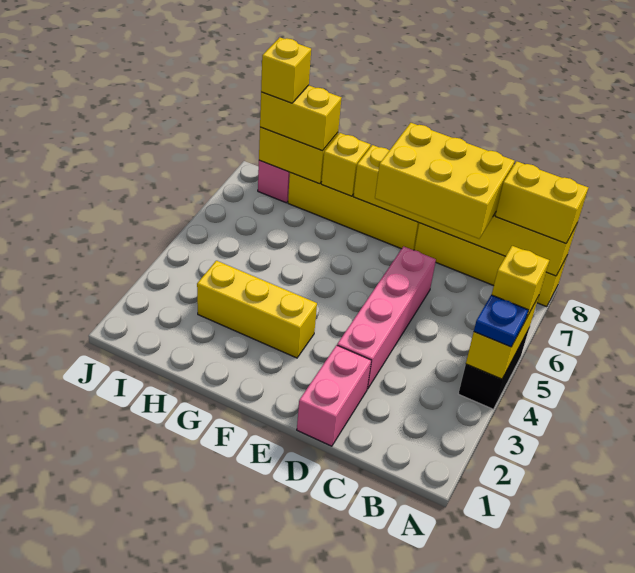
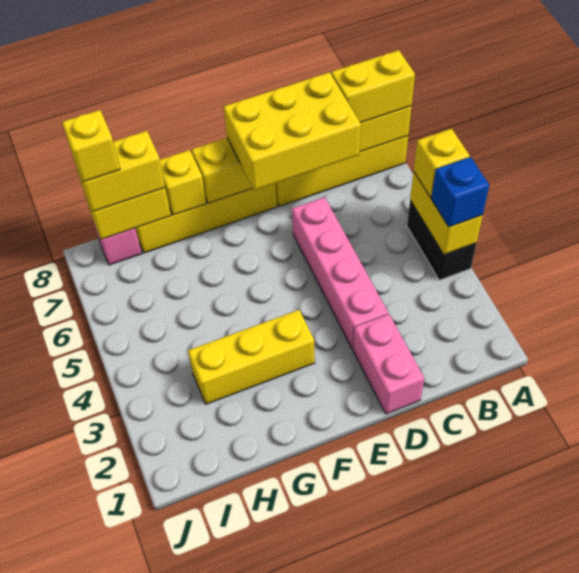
blue plate A4 level 3 -> blue brick A4 level 3

